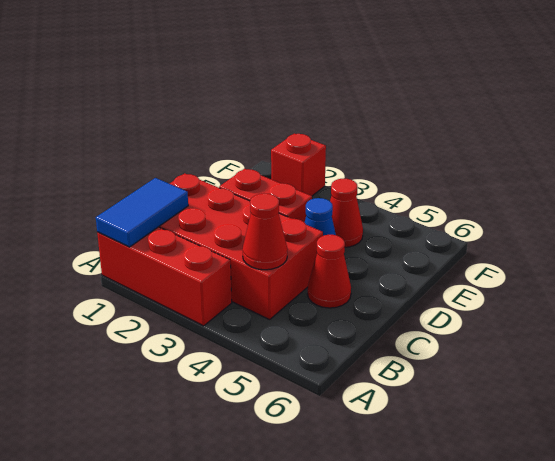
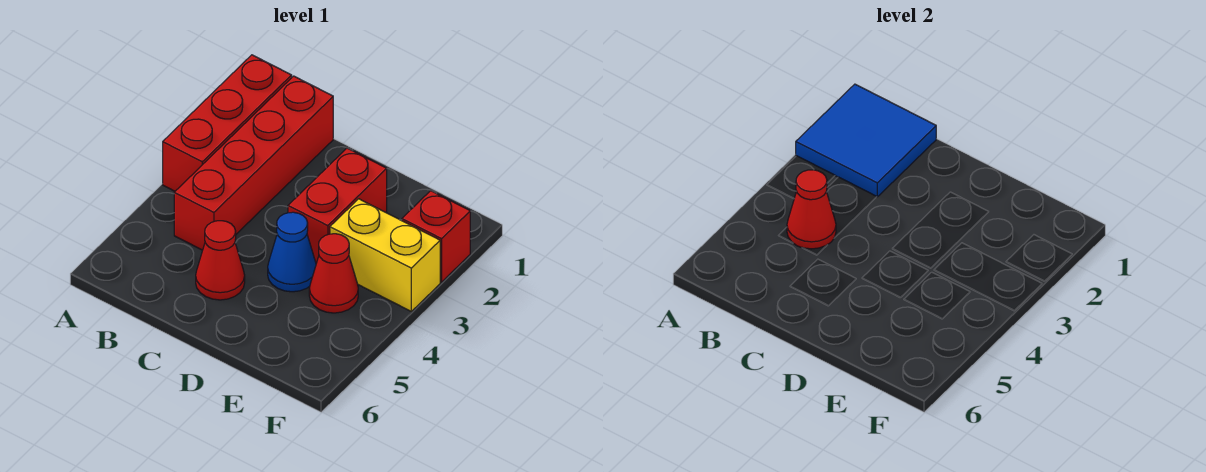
blue tile A1:B1 level 2 -> blue tile A1:B2 level 2
red brick B1:C4 level 1 -> red brick B1:B4 level 1
none -> yellow brick E3:F3 level 1

